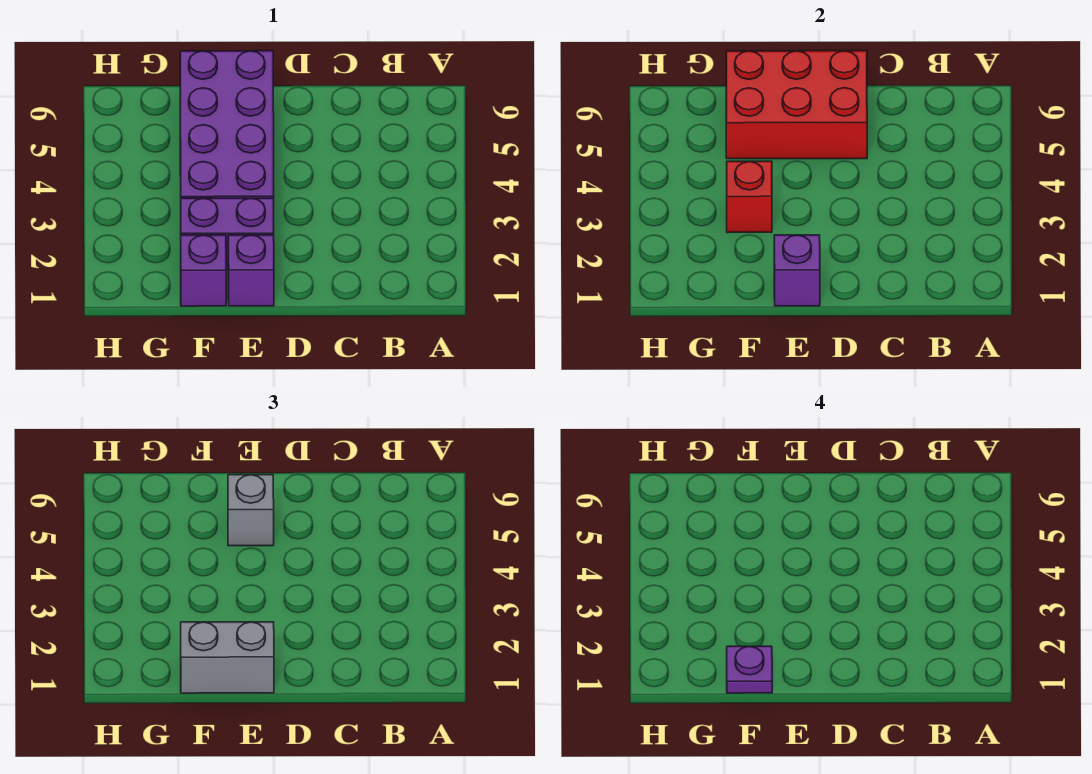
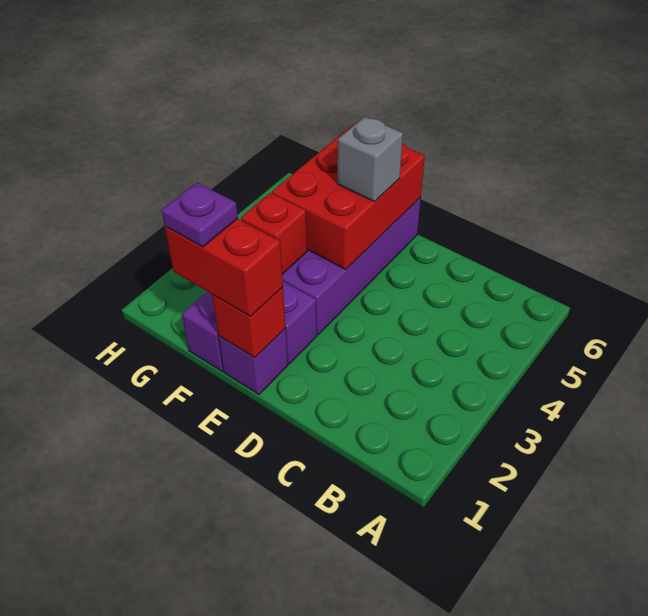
red brick D5:F6 level 2 -> red brick E4:F6 level 2
purple brick E1 level 2 -> red brick E1 level 2
grey brick E1:F1 level 3 -> red brick E1:F1 level 3

